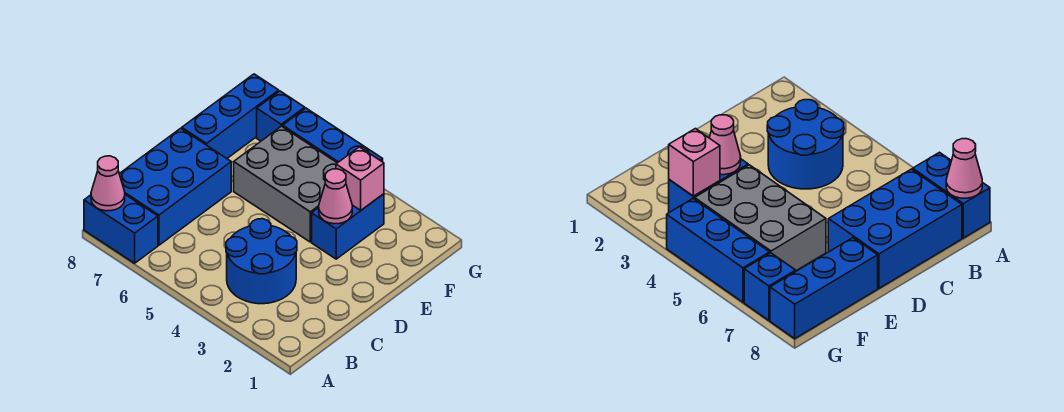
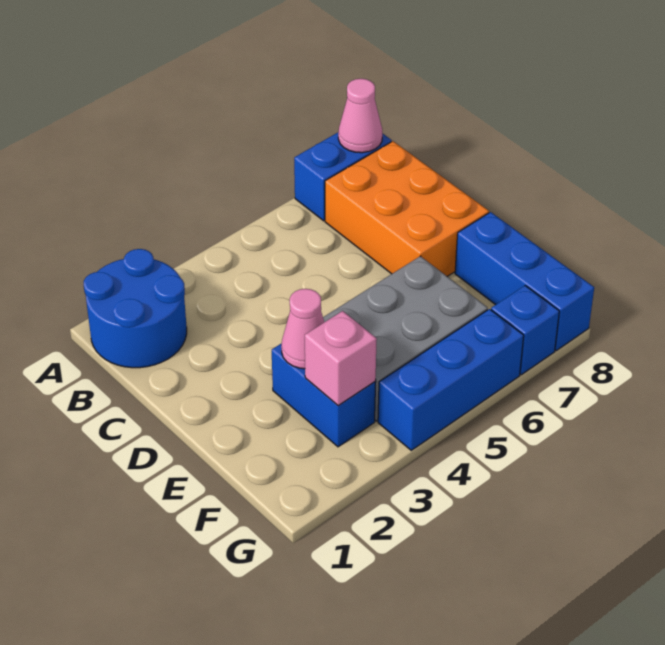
blue round brick B3:C4 level 1 -> blue round brick A1:B2 level 1
blue brick B7:D8 level 1 -> orange brick B7:D8 level 1

